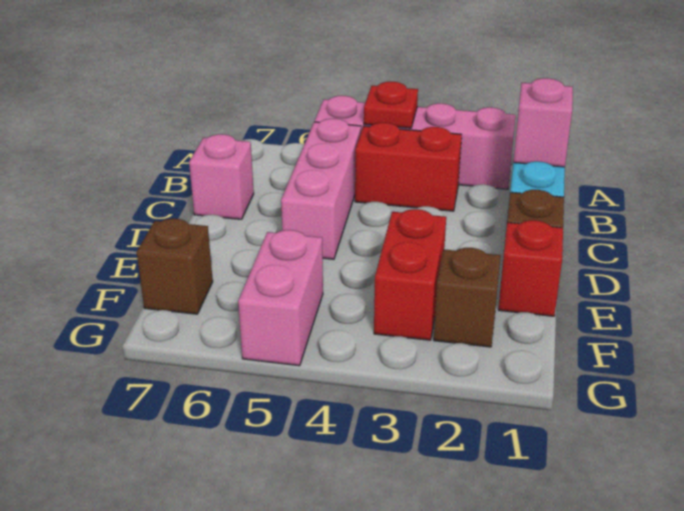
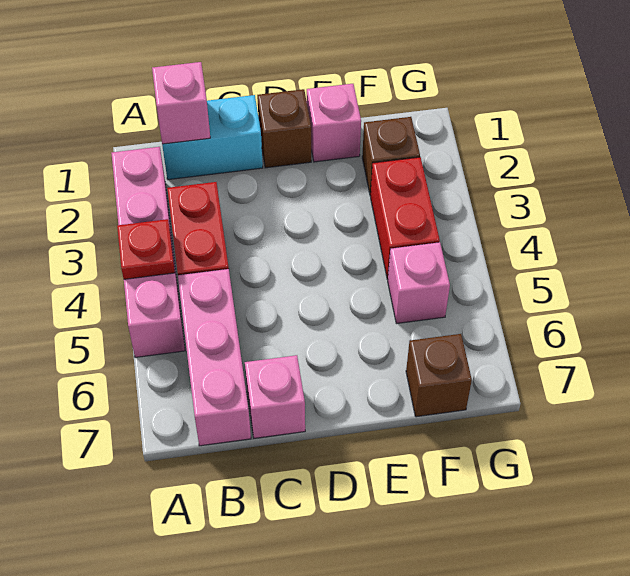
pink brick B5:D5 level 1 -> pink brick B5:B7 level 1
red brick E1 level 1 -> pink brick E1 level 1
red brick E3:F3 level 1 -> red brick F3:F4 level 1
pink brick F5:G5 level 1 -> pink brick F5 level 1

